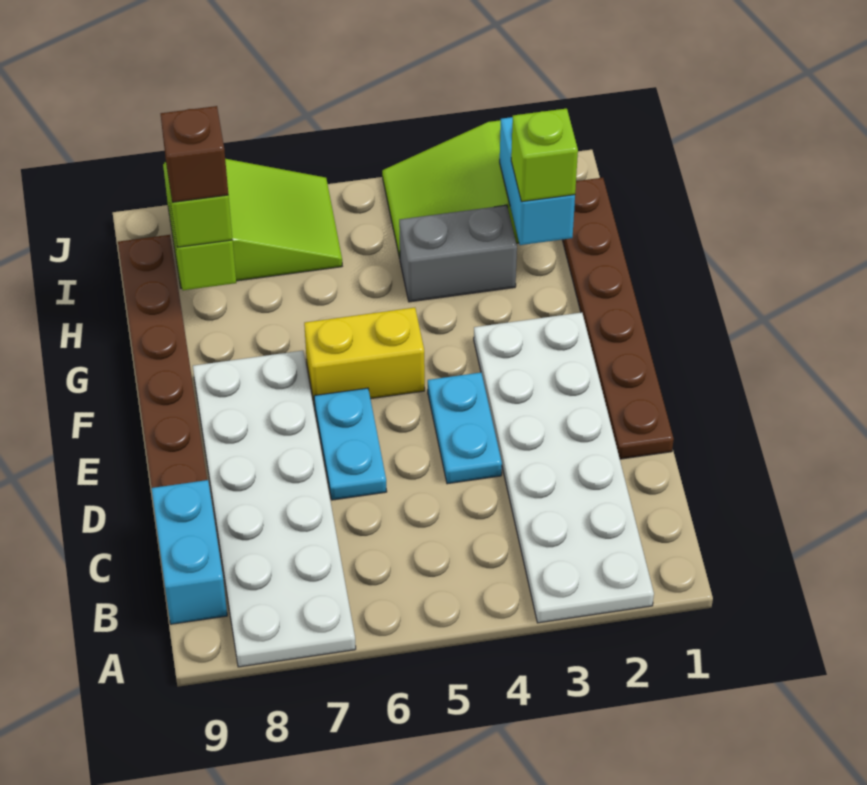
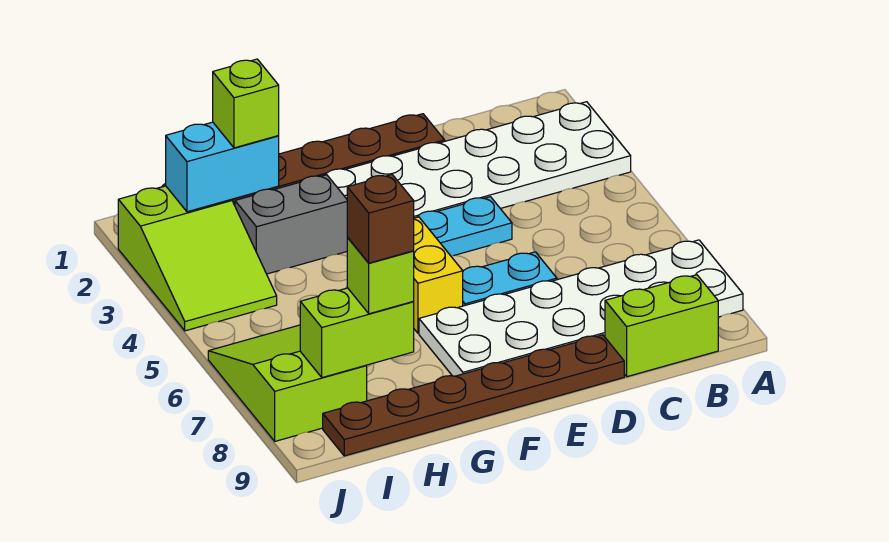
cyan brick B9:C9 level 1 -> lime brick B9:C9 level 1
grey brick H3:H4 level 1 -> grey brick G3:H3 level 1

